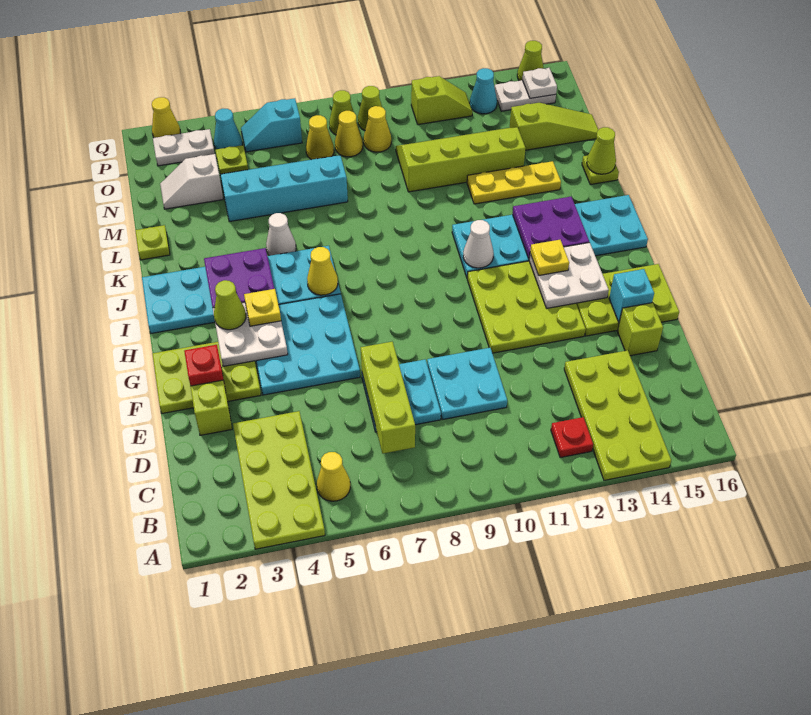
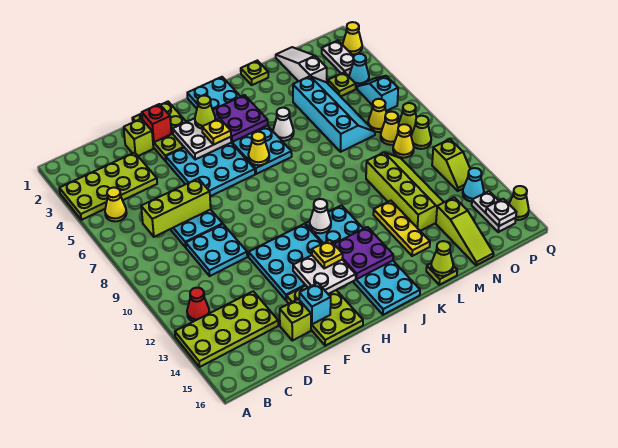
red plate B12 level 1 -> red cone B12 level 1
lime plate F11:H13 level 1 -> cyan plate F11:H13 level 1
white slope N2:N3 level 1 top 3 -> white slope N1:N3 level 1 top 3

